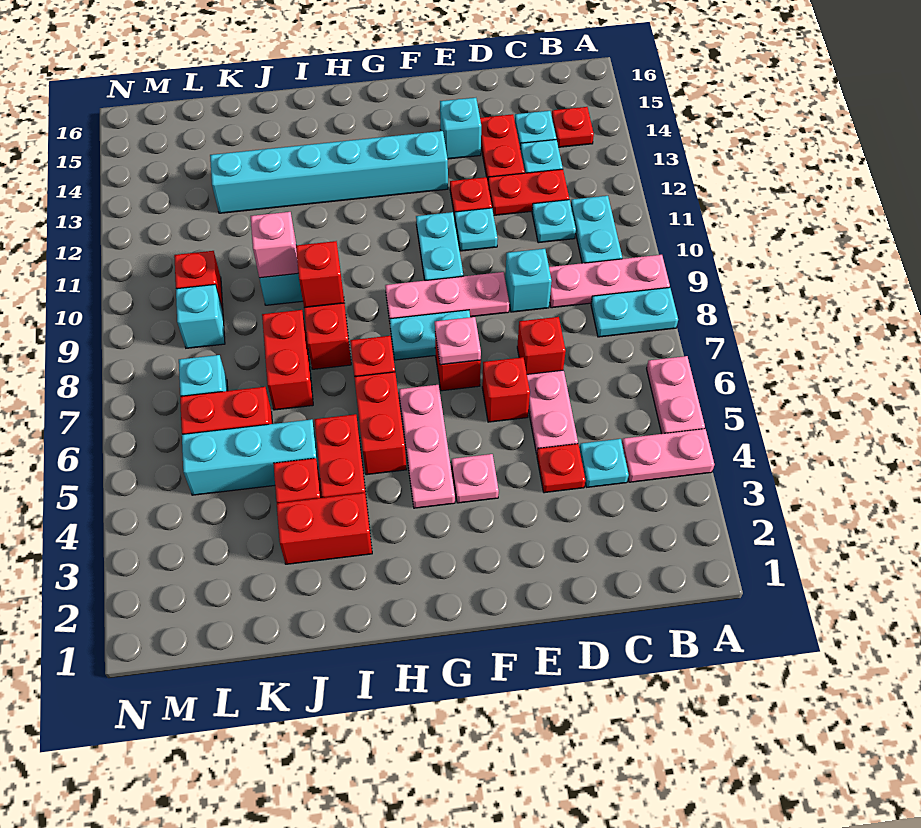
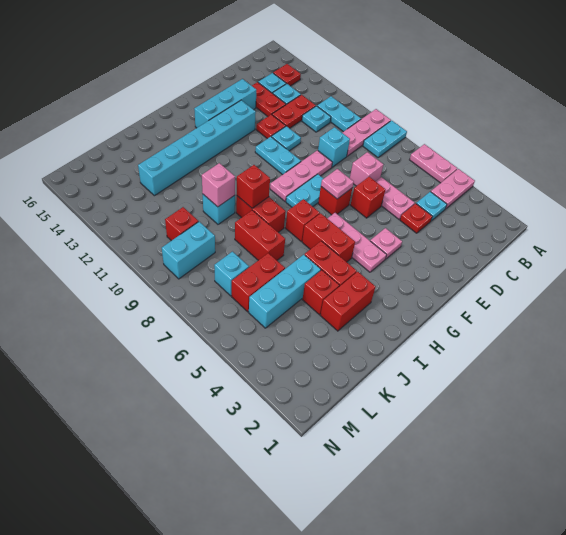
red brick D7 level 1 -> pink brick D7 level 1
cyan brick E14 level 1 -> cyan brick E14:G14 level 1
cyan brick L9 level 1 -> cyan brick L9:M9 level 1

